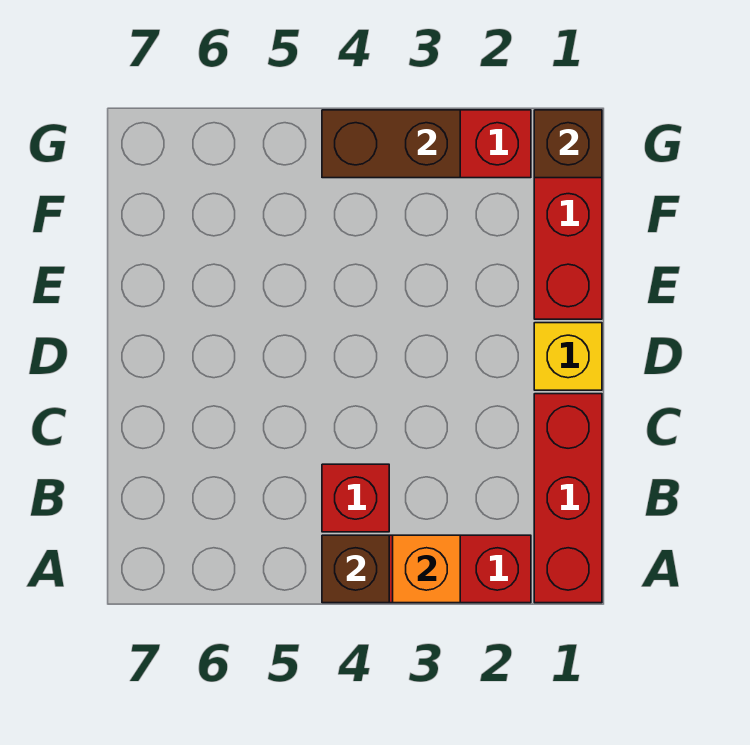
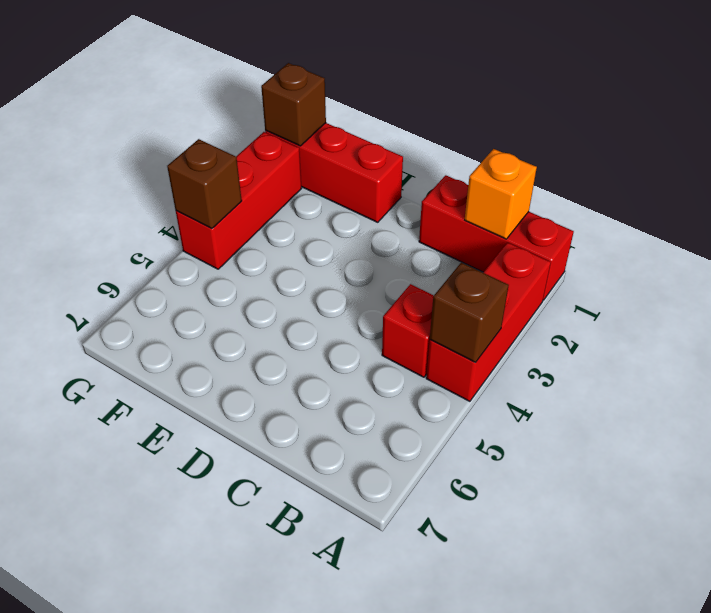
orange brick A3 level 2 -> orange brick B1 level 2
yellow brick D1 level 1 -> none
brown brick G3:G4 level 2 -> brown brick G4 level 2

